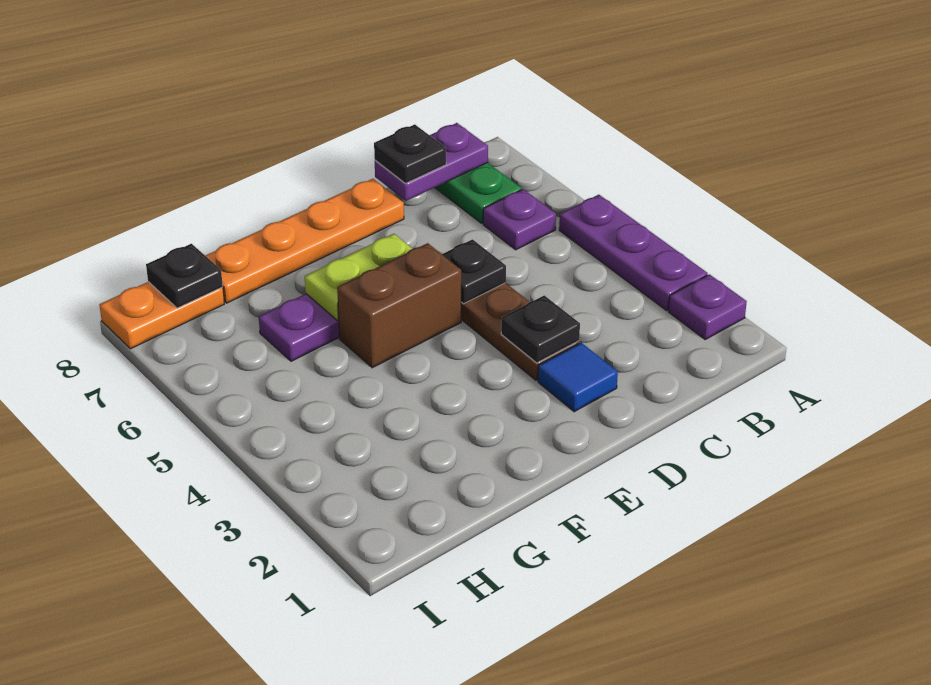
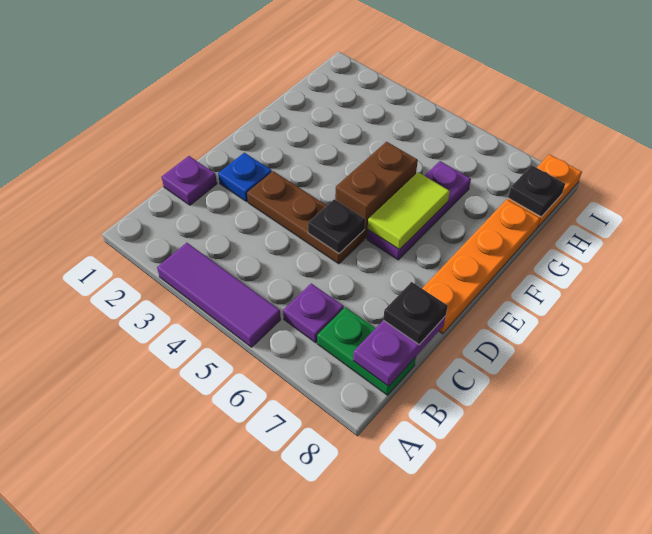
purple plate A2 level 1 -> purple plate C1 level 1
purple plate A3:A5 level 1 -> purple tile A3:A5 level 1
blue tile D2 level 1 -> blue plate D2 level 1
black plate D3 level 2 -> none
lime plate E6:F6 level 2 -> lime tile E6:F6 level 2

